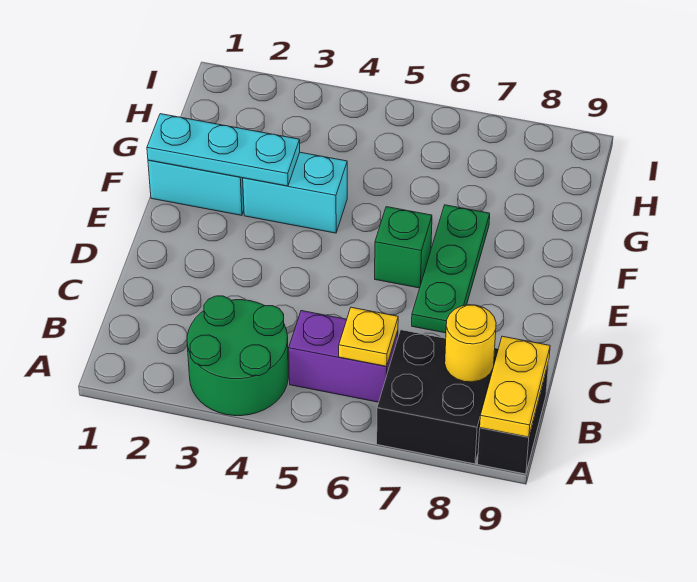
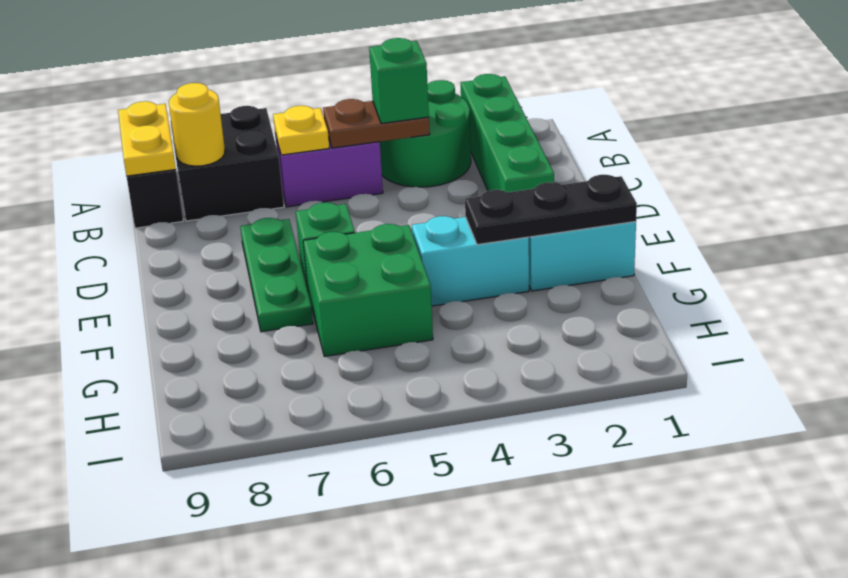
none -> green brick A2:D2 level 1
none -> brown plate B4:B5 level 2
none -> green brick B4 level 3
cyan plate F1:F3 level 2 -> black plate F1:F3 level 2
none -> green brick F5:G6 level 1

